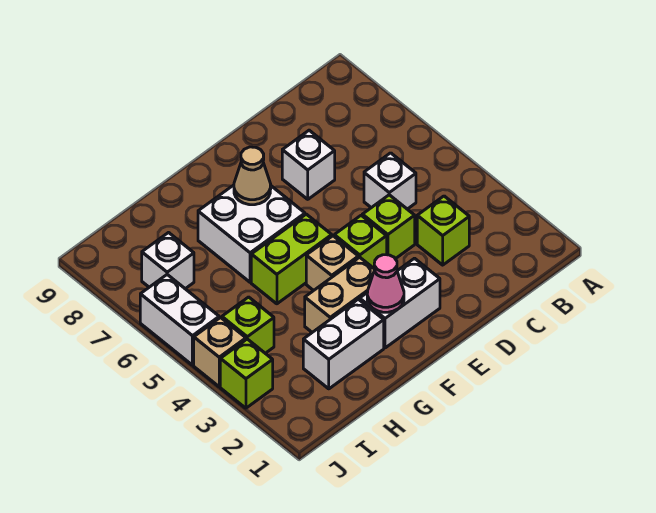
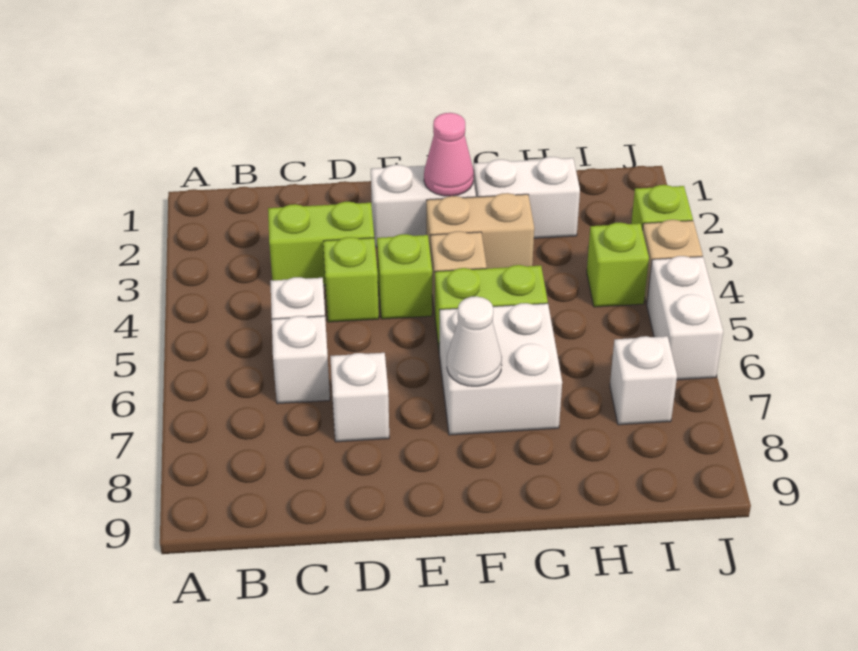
lime brick C3 level 1 -> lime brick C3:D3 level 1
none -> white brick C6 level 1
tan cone F7 level 2 -> white cone F7 level 2

